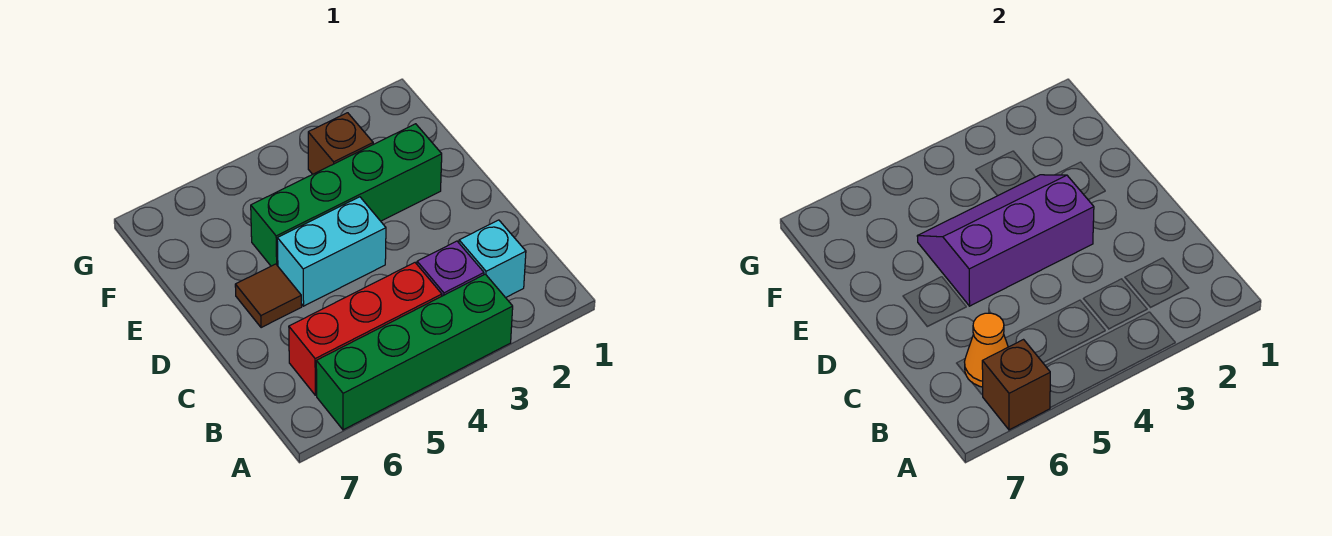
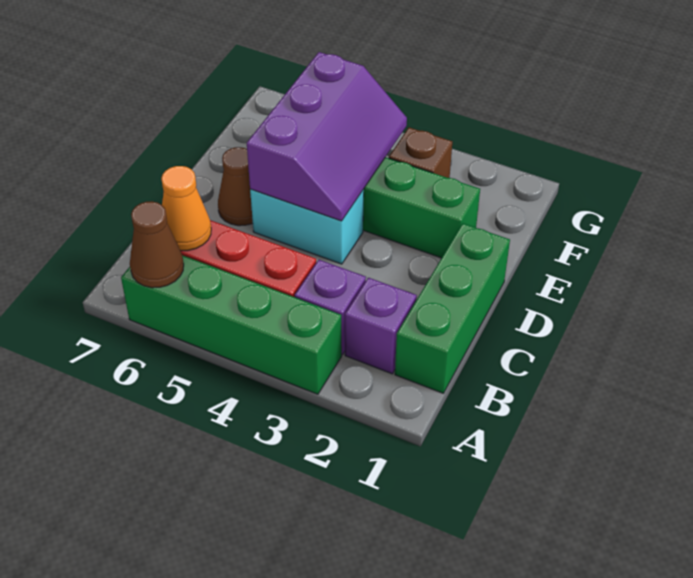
brown brick A6 level 2 -> brown cone A6 level 2
none -> green brick B1:D1 level 1
cyan brick B2 level 1 -> purple brick B2 level 1
purple slope D3:E5 level 2 top D -> purple slope D4:F5 level 2 top 5
brown tile D6 level 1 -> brown cone D6 level 1

